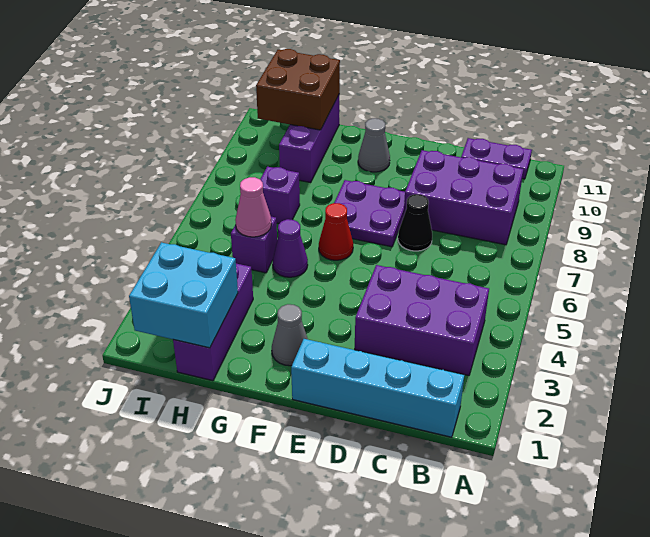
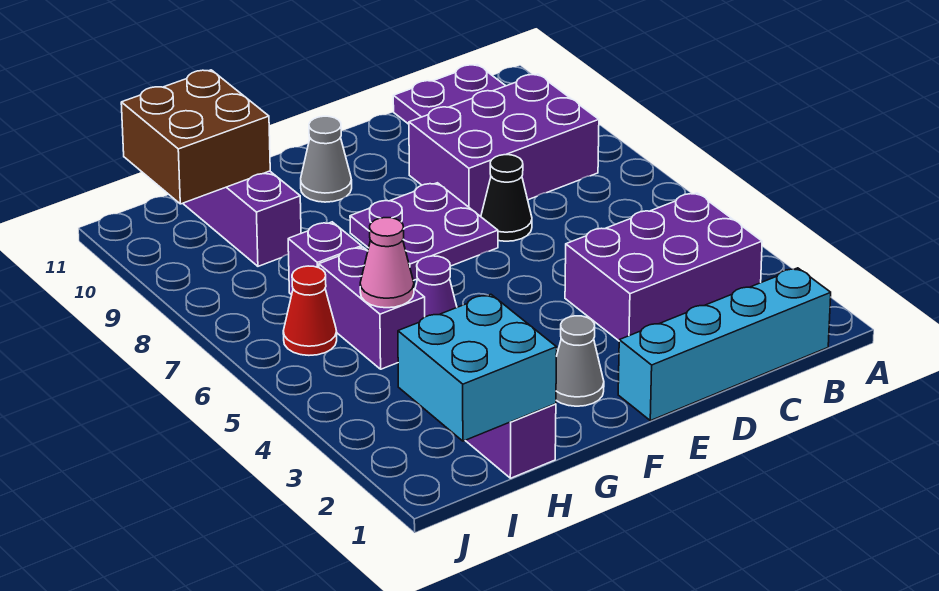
red cone F6 level 1 -> red cone I6 level 1
purple brick H5 level 1 -> purple brick H5:H6 level 1

